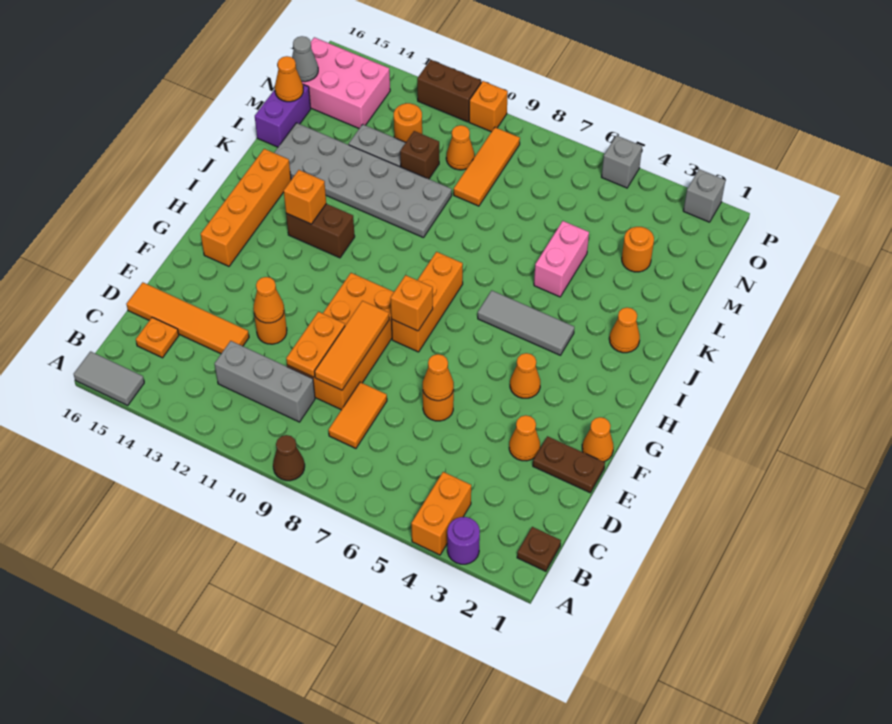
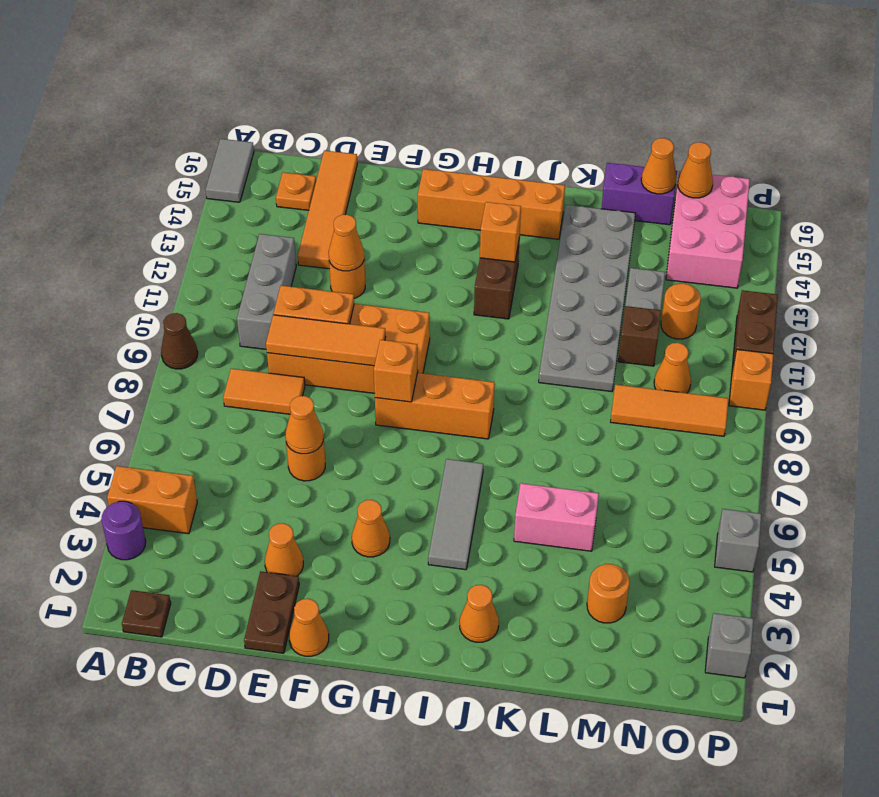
grey cone N16 level 2 -> orange cone N16 level 2

